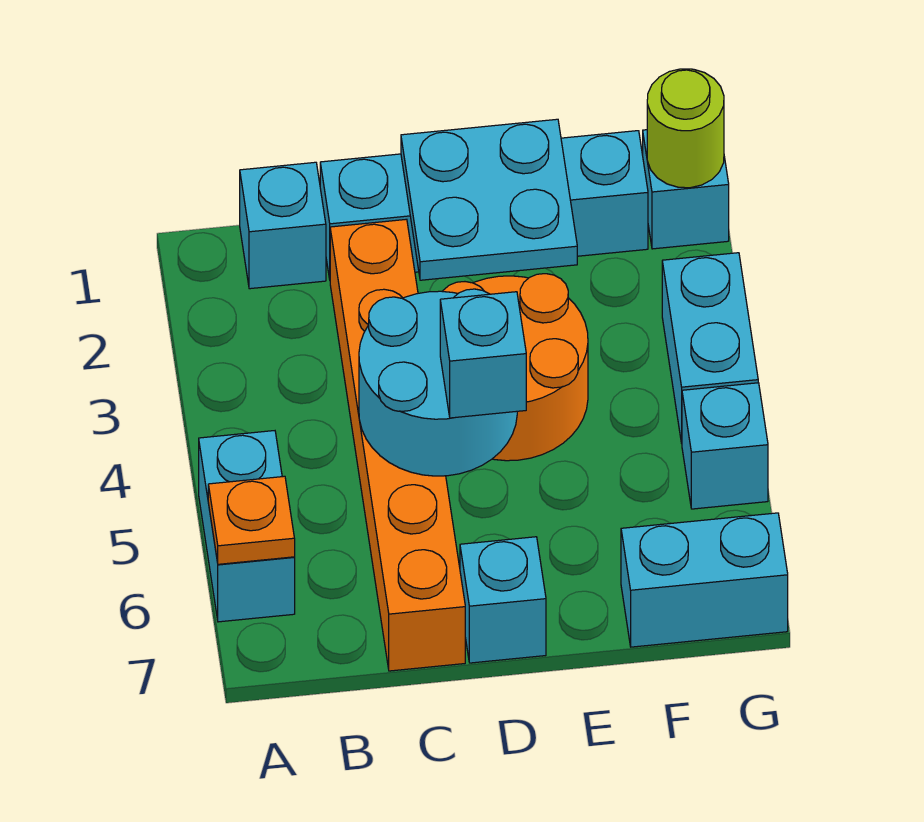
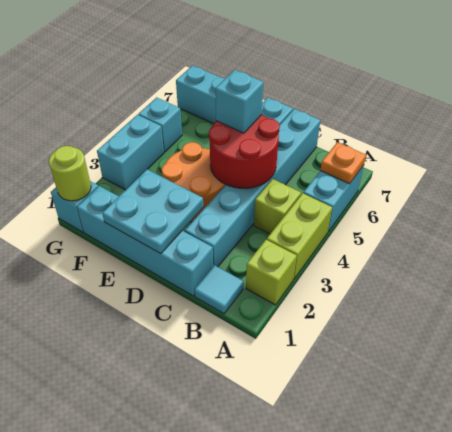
none -> lime brick A2 level 1
none -> lime brick A3:A4 level 1
cyan brick B1 level 1 -> cyan tile B1 level 1
none -> lime brick B4 level 1
orange brick C2:C7 level 1 -> cyan brick C2:C7 level 1
cyan round brick C4:D5 level 2 -> red round brick C4:D5 level 2

